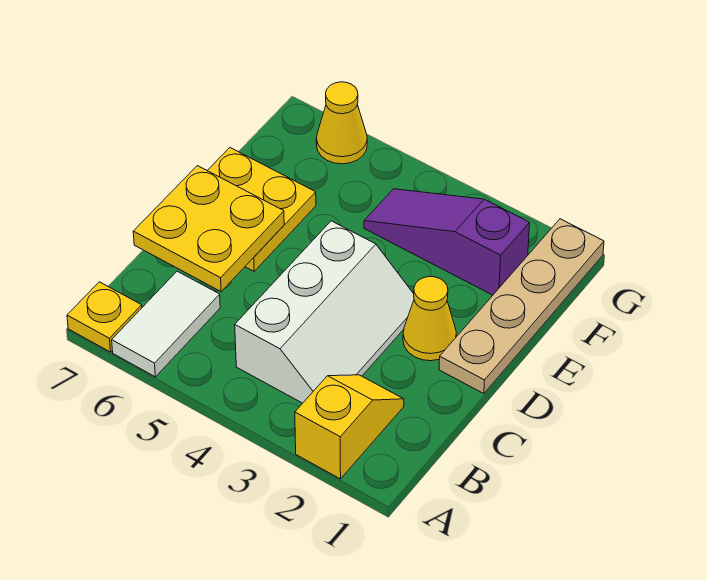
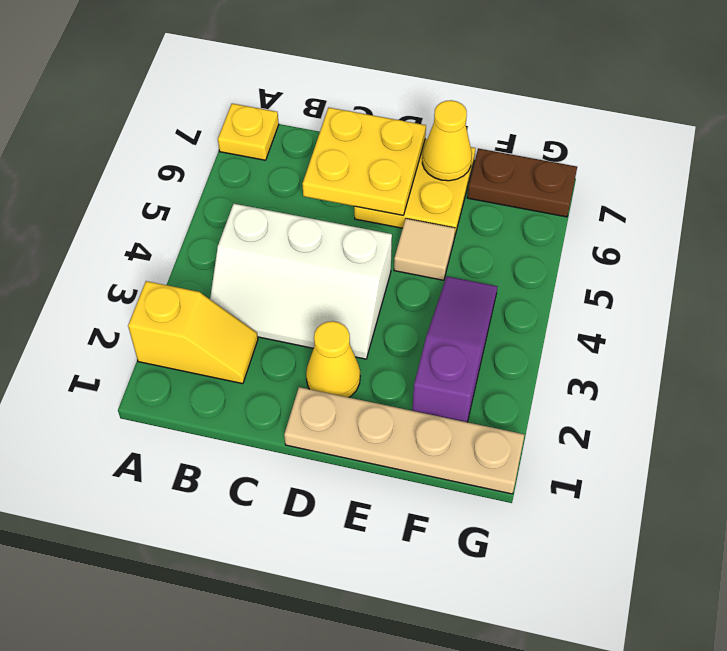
white tile A6:B6 level 1 -> none
none -> tan tile E5 level 1
none -> brown plate F7:G7 level 1
yellow cone G6 level 1 -> yellow cone E7 level 2

